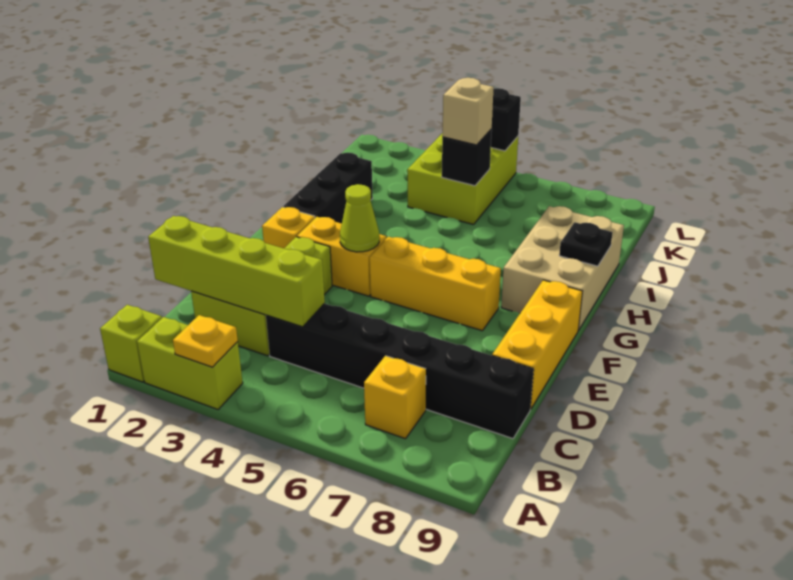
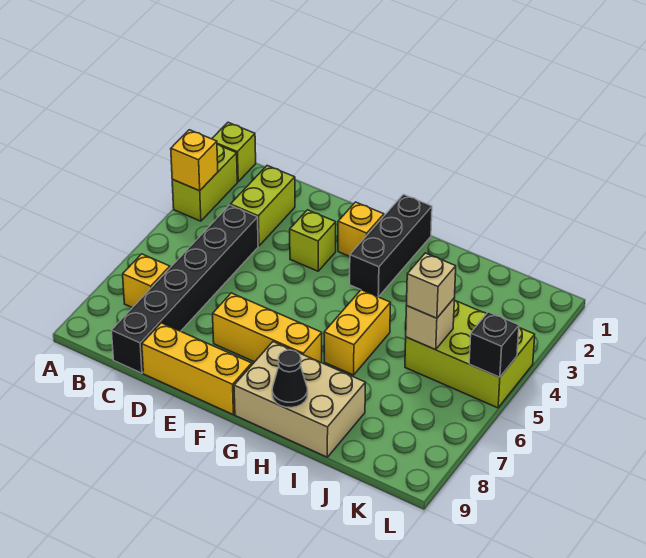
yellow plate A3 level 2 -> yellow brick A3 level 2
lime brick C1:C4 level 2 -> none
yellow brick F3:F4 level 1 -> yellow brick H5:H6 level 1
lime cone F4 level 2 -> none
yellow brick F5:F7 level 1 -> yellow brick E7:G7 level 1
black brick G2:I2 level 1 -> black brick G1:G3 level 1
black plate H9 level 2 -> black cone H9 level 2
black brick J5 level 2 -> tan brick J5 level 2

